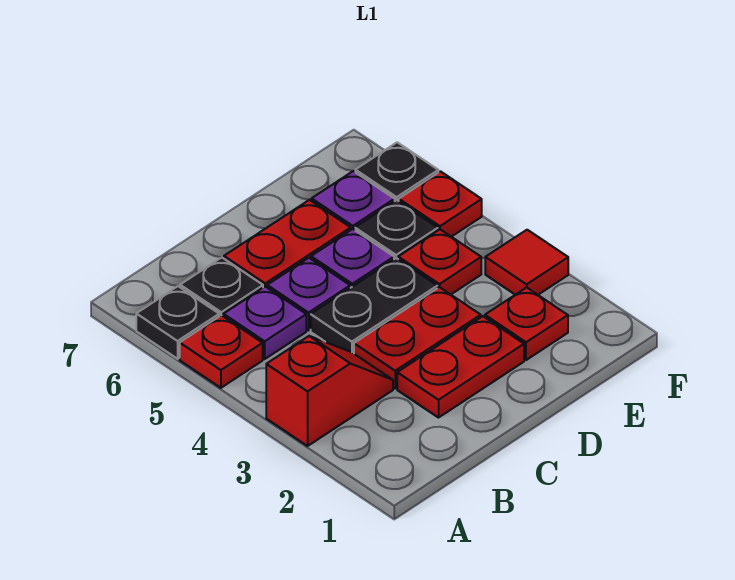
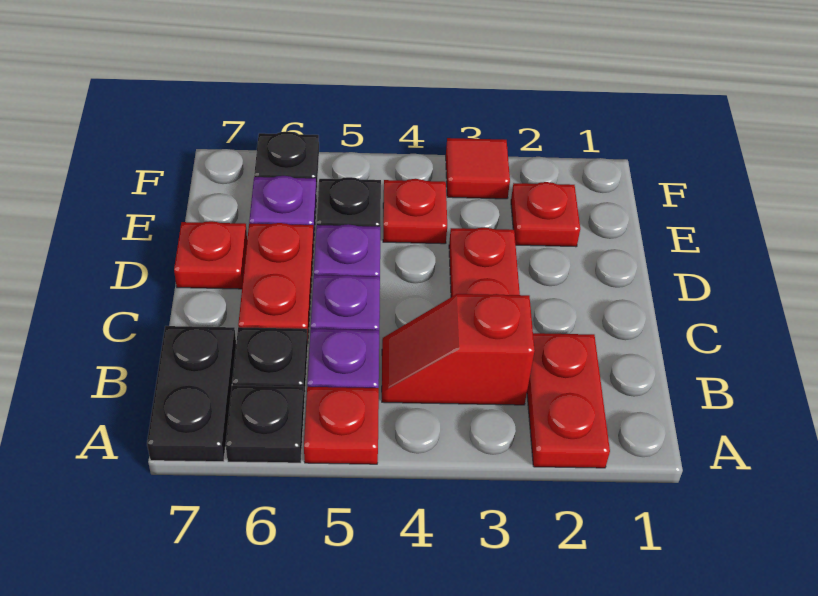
red slope A3:B3 level 1 top A -> red slope B3:B4 level 1 top 3
red plate C2:D2 level 1 -> red plate A2:B2 level 1
black plate C4:D4 level 1 -> black plate A7:B7 level 1
red plate F5 level 1 -> red plate D7 level 1

